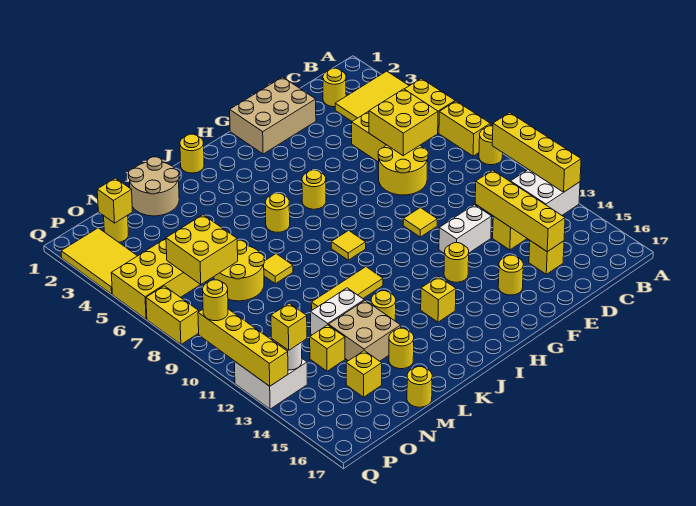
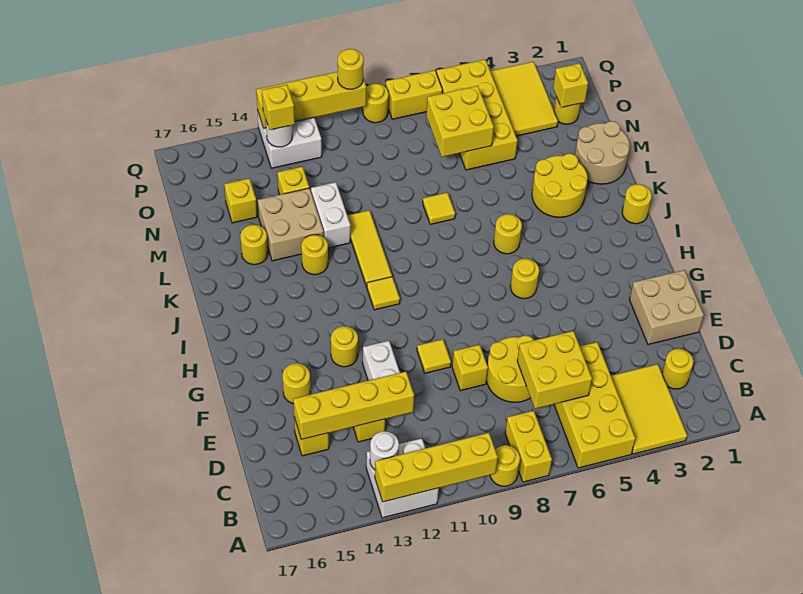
yellow brick A7:A8 level 1 -> yellow brick A8:B8 level 1
none -> white round brick B13 level 2
tan brick E1:G2 level 1 -> tan brick E1:F2 level 1
yellow tile I9 level 1 -> yellow tile I11 level 1
yellow brick I14 level 1 -> yellow brick E9 level 1
yellow round brick M7:N8 level 1 -> yellow round brick K3:L4 level 1
yellow round brick M17 level 1 -> yellow round brick Q9 level 1
yellow tile P2:Q4 level 1 -> yellow tile O3:Q4 level 1

